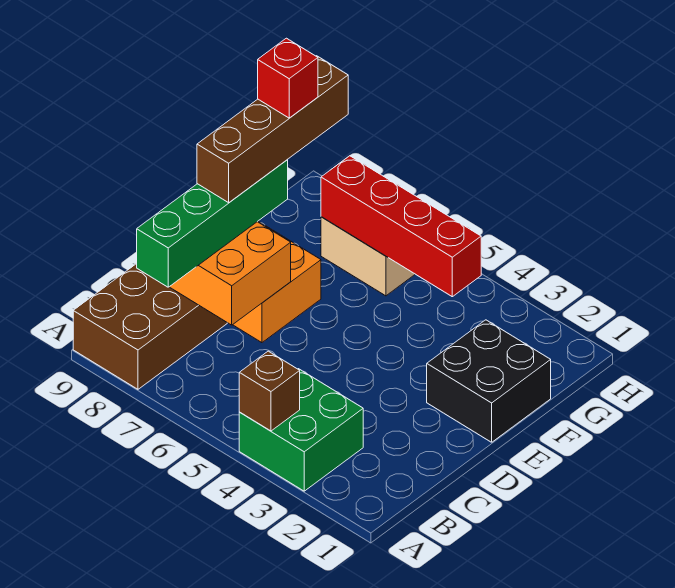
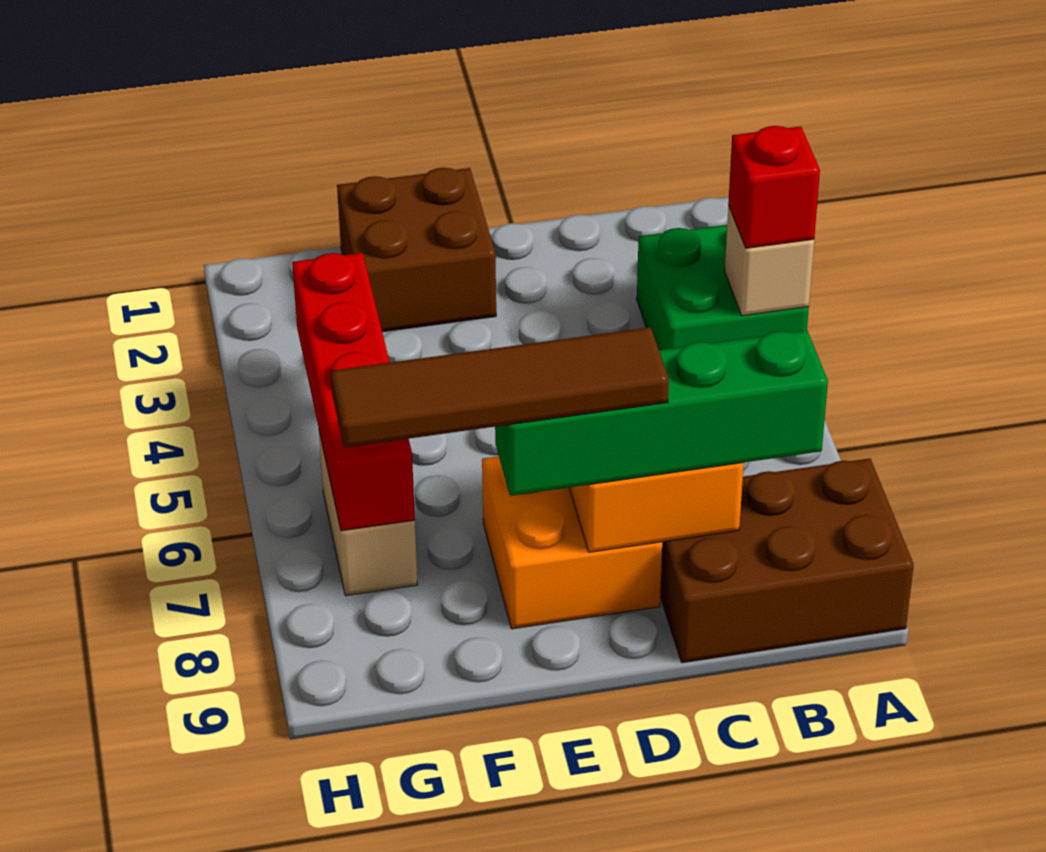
brown brick A4 level 2 -> tan brick A4 level 2
brown brick D8:G8 level 4 -> brown tile D8:G8 level 4
black brick E1:F2 level 1 -> brown brick E1:F2 level 1
red brick F8 level 5 -> red brick A4 level 3

